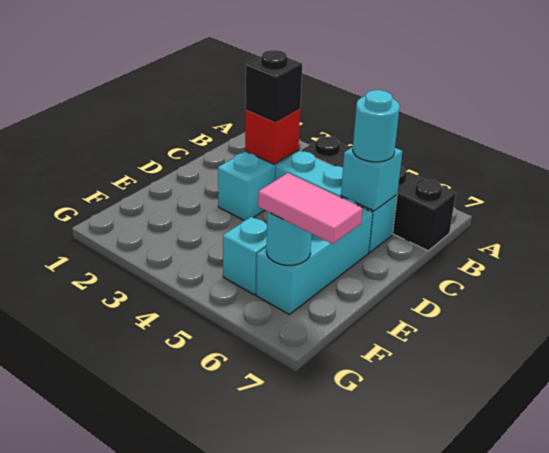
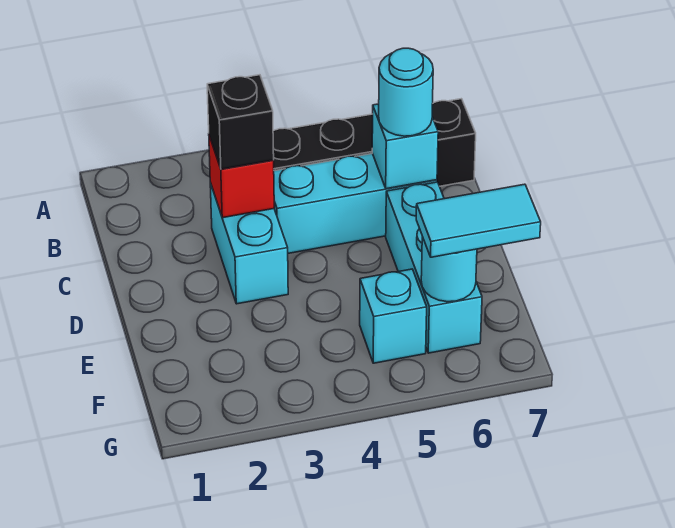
pink tile F6:F7 level 3 -> cyan tile F6:F7 level 3

